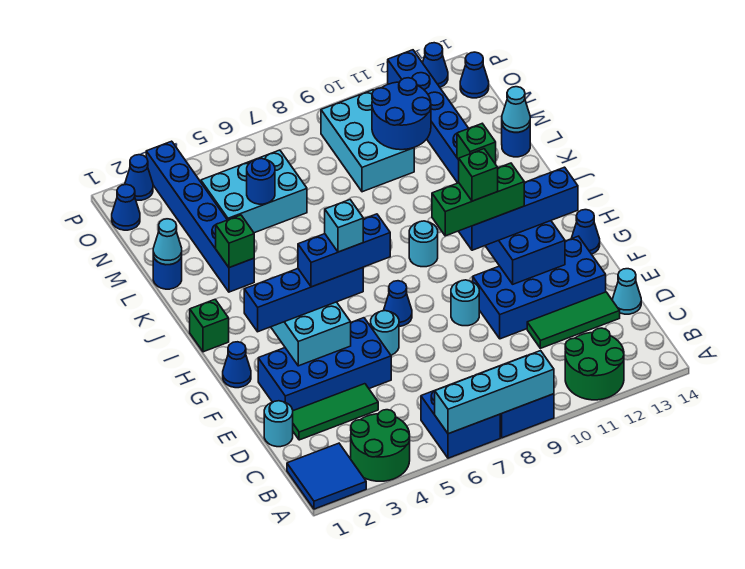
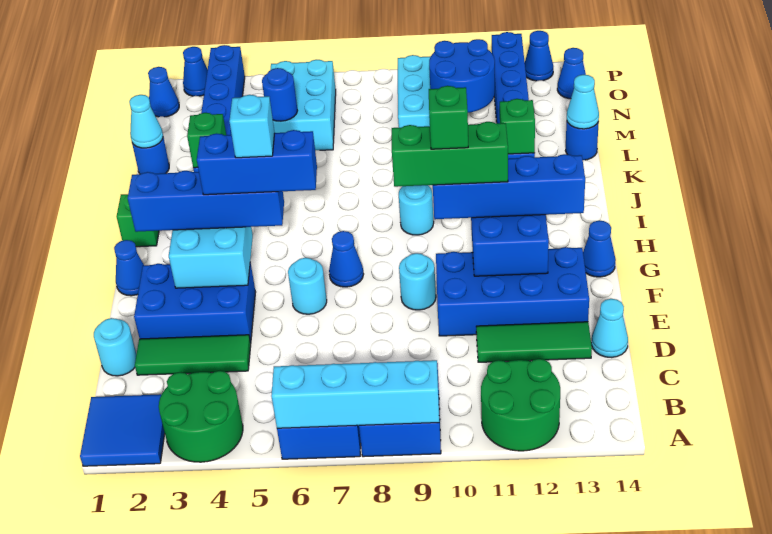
blue brick E2:F5 level 1 -> blue brick E2:F4 level 1
cyan brick M4:N6 level 1 -> cyan brick M5:O6 level 1

